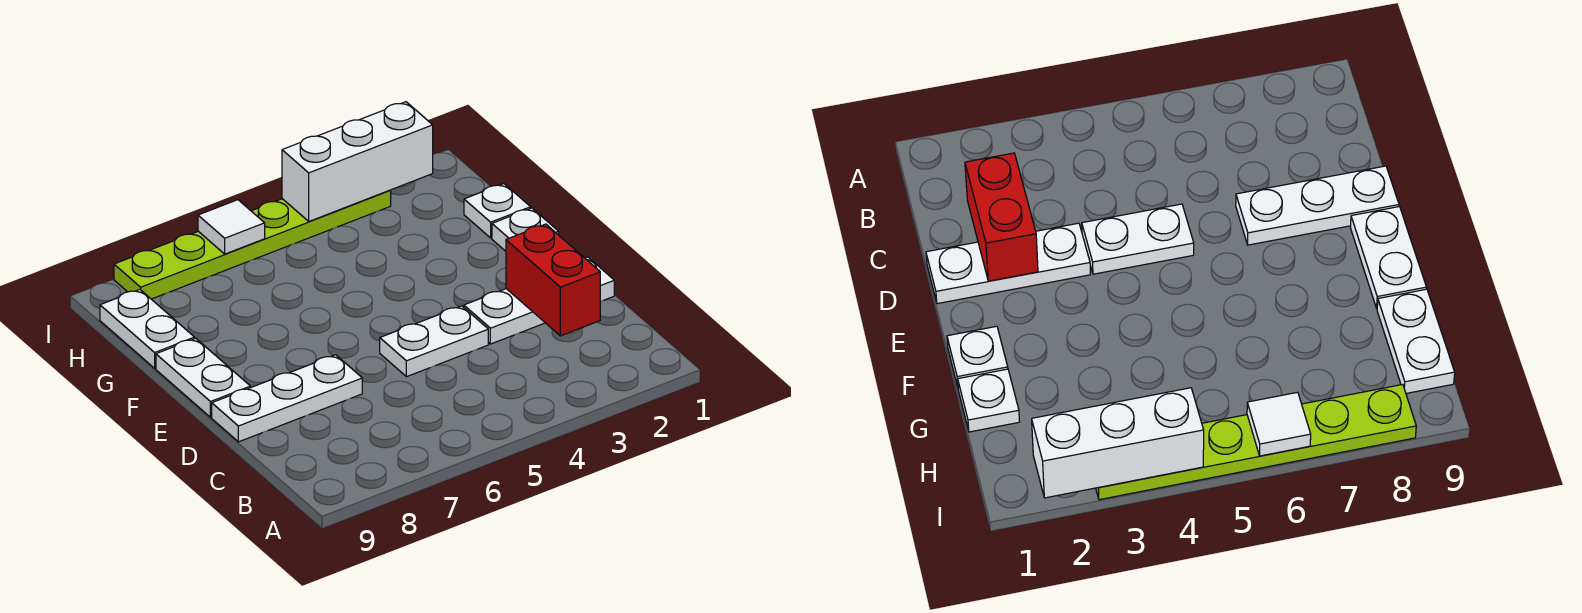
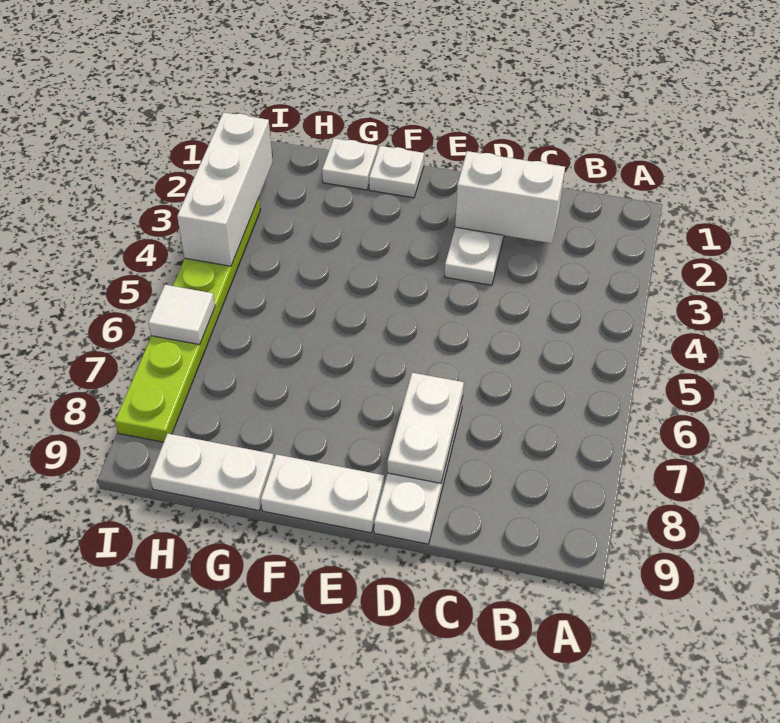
red brick C2:D2 level 2 -> white brick C2:D2 level 2
white plate D4:D5 level 1 -> white plate D7:D8 level 2

